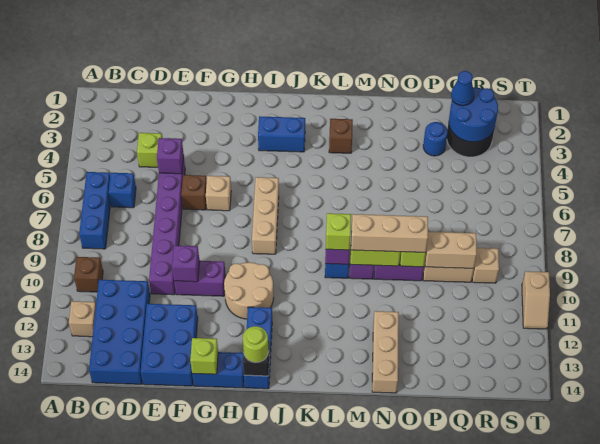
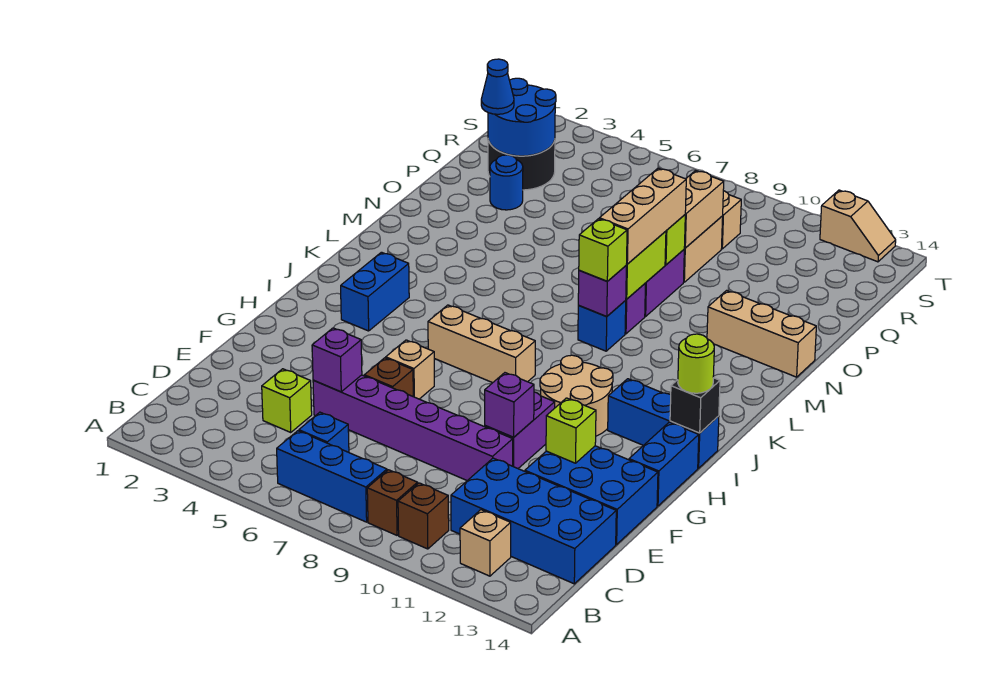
lime brick G14 level 2 -> lime brick F12 level 2
brown brick L3 level 1 -> brown brick B9 level 1
tan slope T10:T11 level 1 top 10 -> tan slope T12:T13 level 1 top 12

